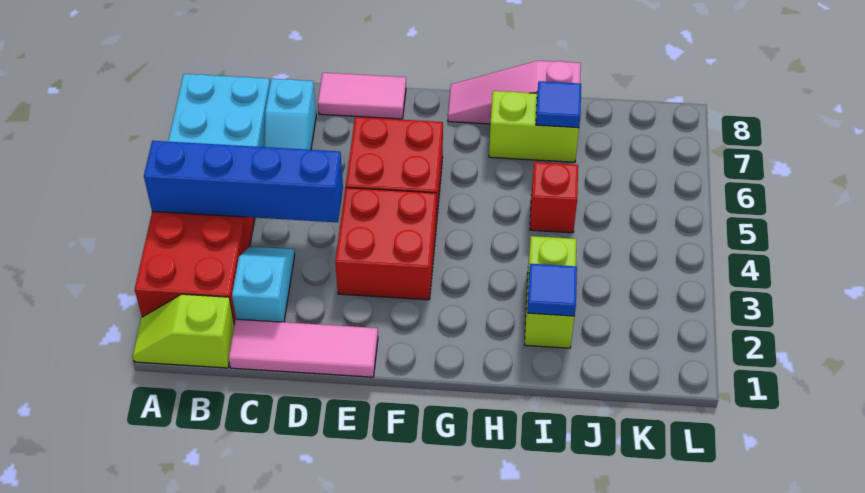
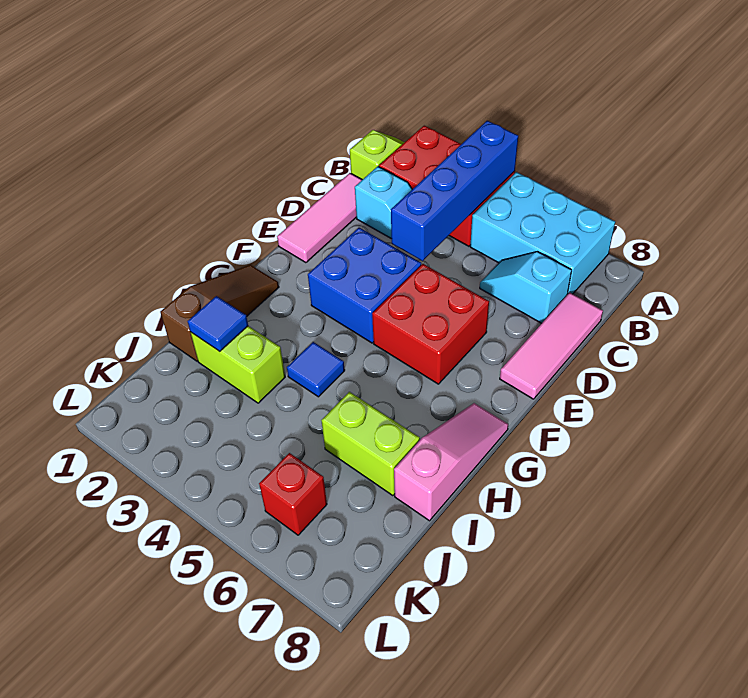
pink tile D8:E8 level 1 -> pink tile C8:E8 level 1
red brick E3:F4 level 1 -> blue brick E3:F4 level 1
none -> brown slope G1:I1 level 1 top I
lime brick H7:I7 level 1 -> lime brick I6:I7 level 1
red brick I5 level 1 -> red brick K6 level 1
blue tile I7 level 2 -> blue tile H4 level 1

